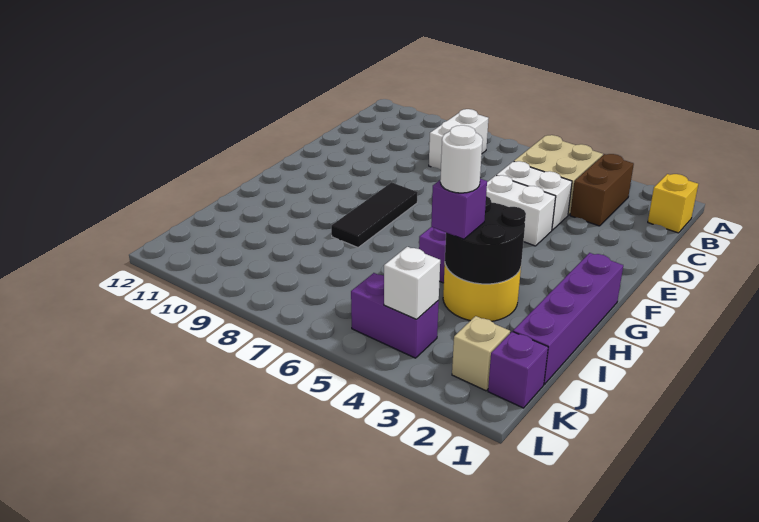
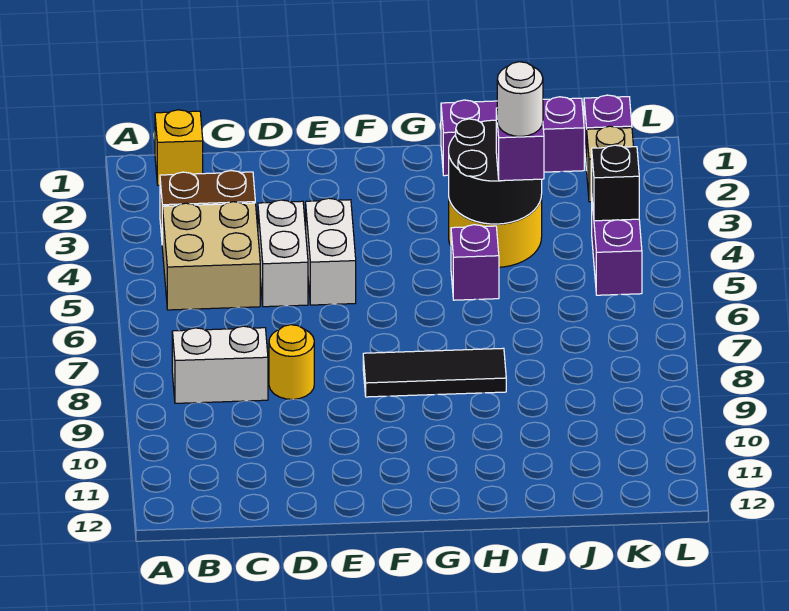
none -> yellow round brick D8 level 1
purple brick G1:J1 level 1 -> purple brick H1:J1 level 1
white brick K4 level 2 -> black brick K4 level 2

